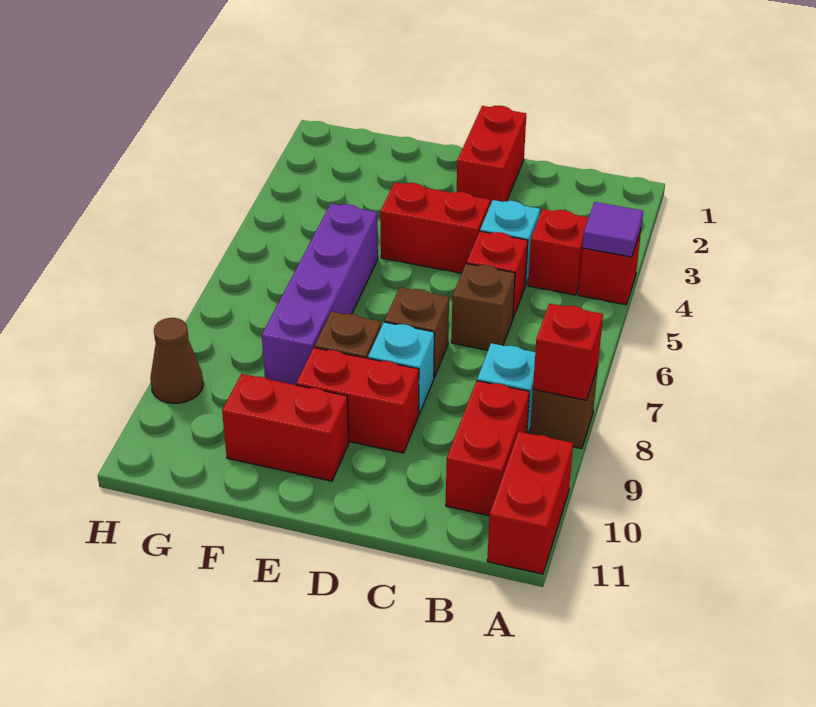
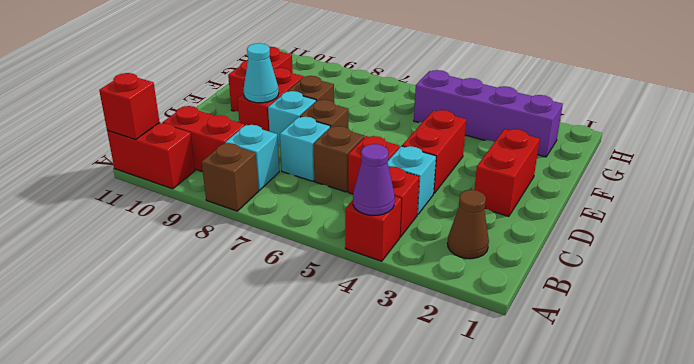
purple tile A4 level 2 -> purple cone A4 level 2
red brick A8 level 2 -> red brick A11 level 2
none -> cyan brick C7 level 1
red brick D1:D2 level 1 -> red brick D2:E2 level 1
none -> cyan cone D9 level 2
purple brick F5:F8 level 1 -> purple brick G2:G5 level 1
brown cone H9 level 1 -> brown cone B2 level 1

